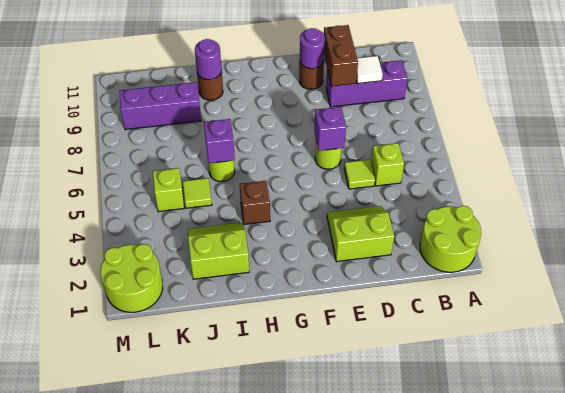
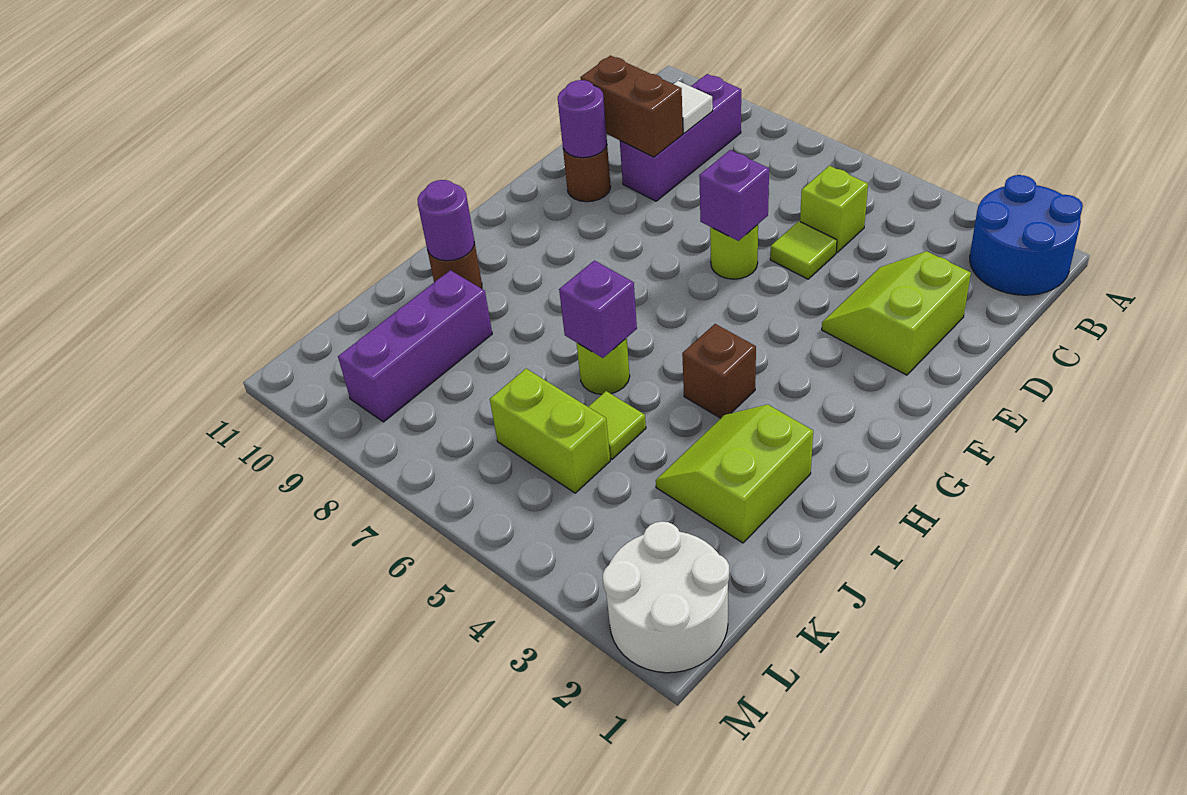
lime round brick A1:B2 level 1 -> blue round brick A1:B2 level 1
lime brick K5 level 1 -> lime brick K5:K6 level 1
lime round brick L1:M2 level 1 -> white round brick L1:M2 level 1

